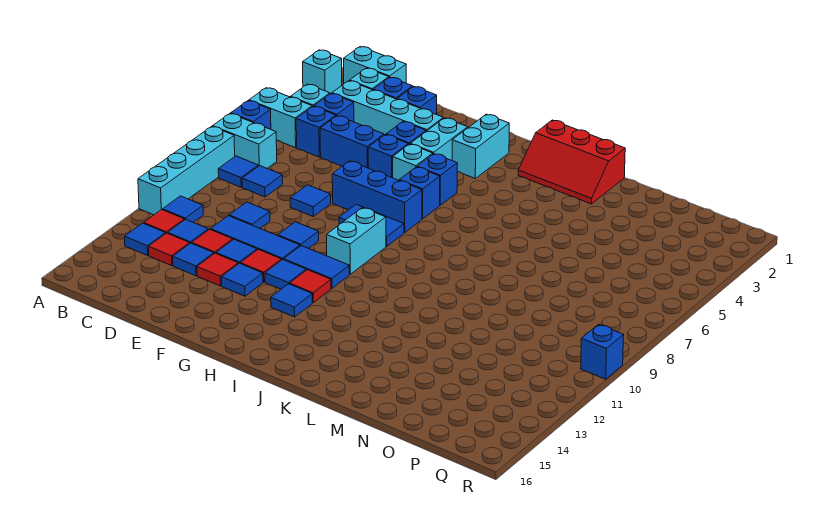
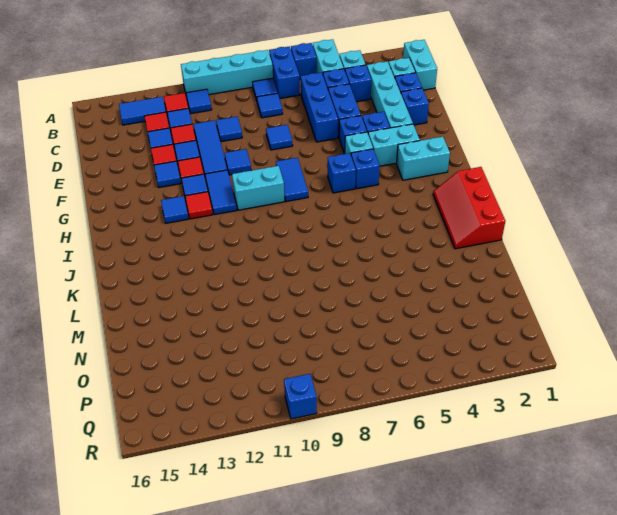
cyan brick A2 level 1 -> none
cyan brick A7:B7 level 1 -> blue brick A7:B7 level 1
blue tile B13 level 1 -> blue tile B13:B14 level 1
blue brick F7:H7 level 1 -> blue brick C6:E6 level 1

